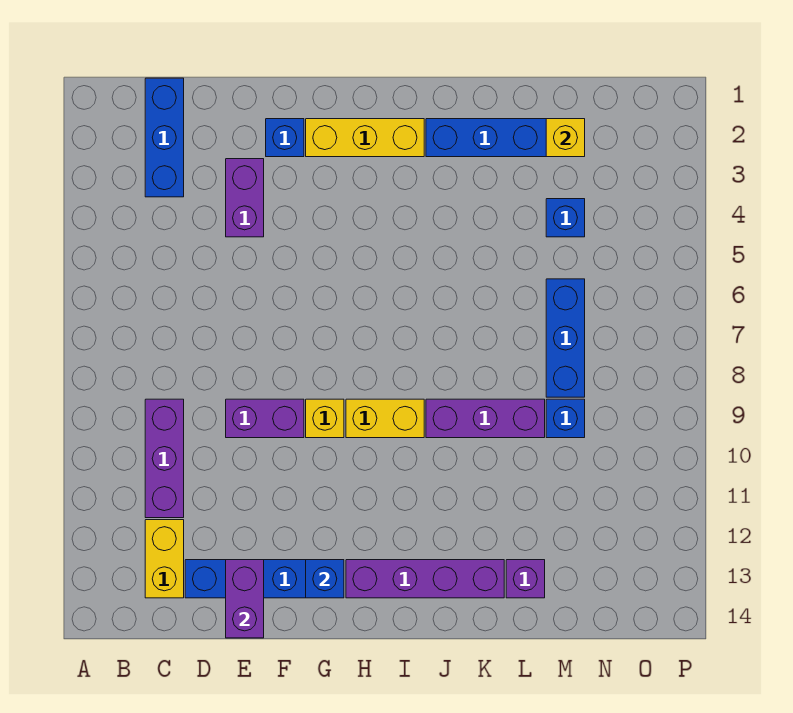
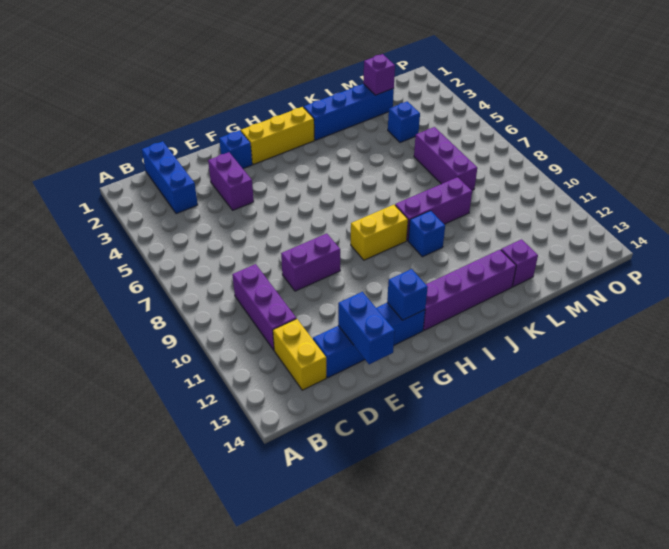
purple brick E13:E14 level 2 -> blue brick E13:E14 level 2
yellow brick G9 level 1 -> none
yellow brick M2 level 2 -> purple brick M2 level 2
blue brick M6:M8 level 1 -> purple brick M6:M8 level 1
blue brick M9 level 1 -> blue brick J10 level 1

